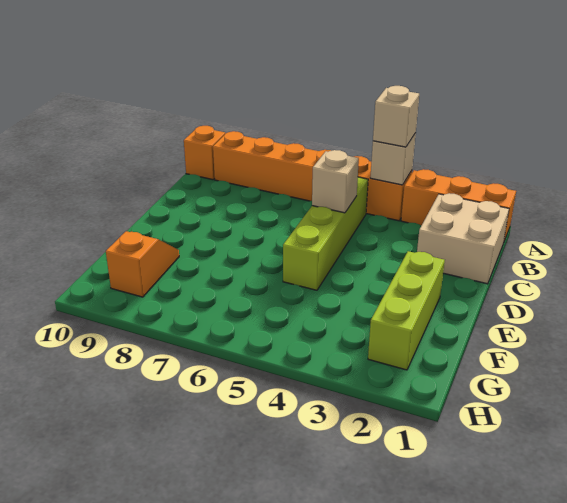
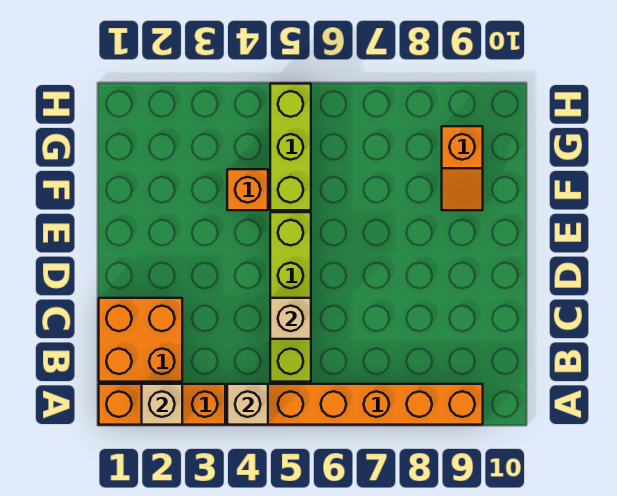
tan brick A4 level 3 -> tan brick A2 level 2
orange brick A10 level 1 -> orange brick F4 level 1
tan brick B1:C2 level 1 -> orange brick B1:C2 level 1
lime brick E2:G2 level 1 -> lime brick F5:H5 level 1

